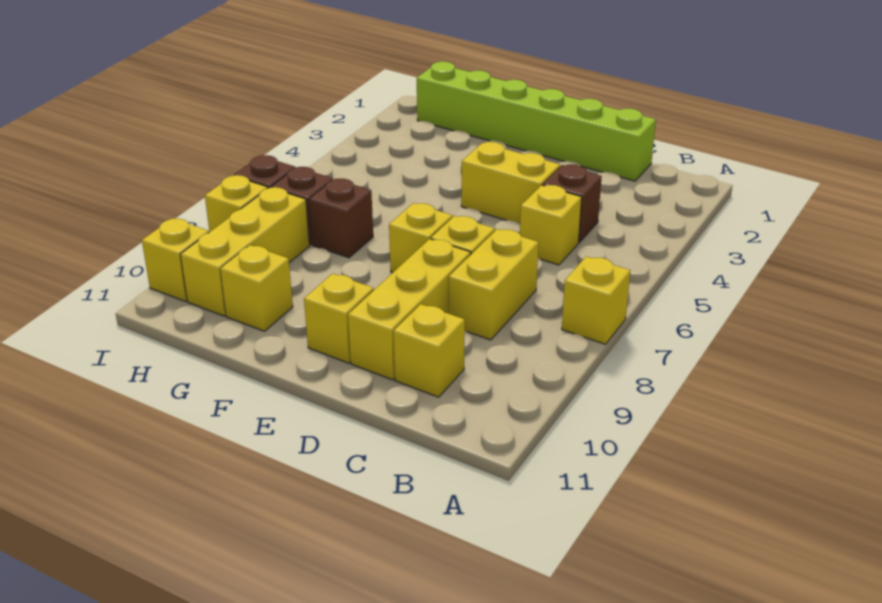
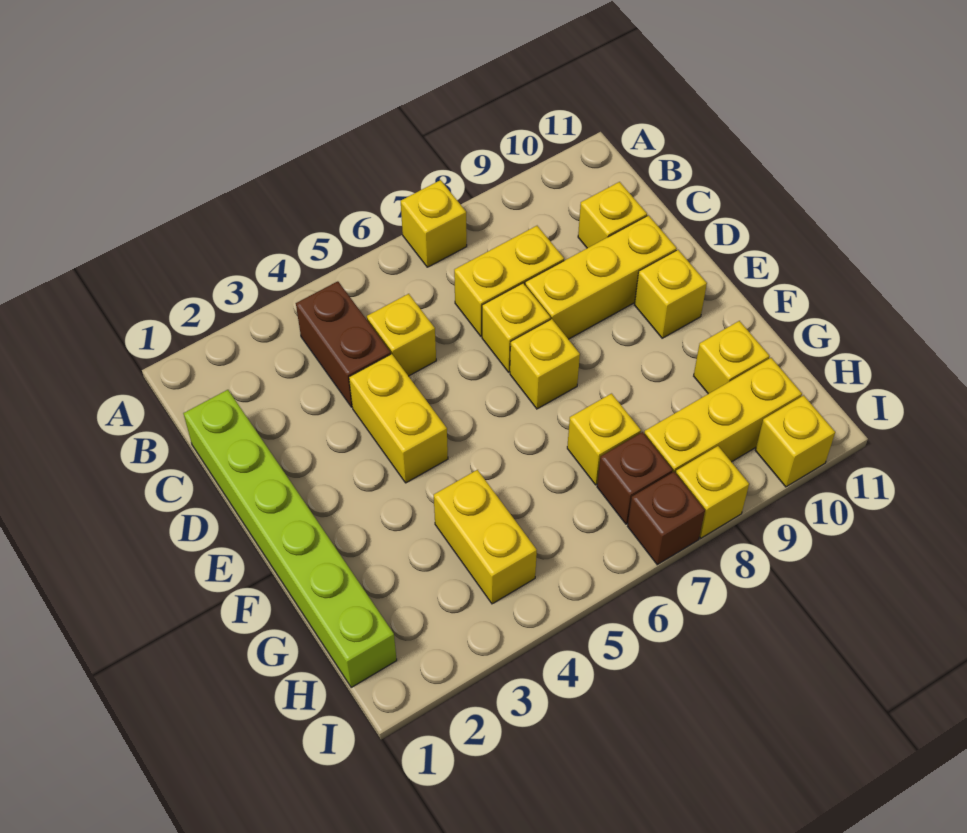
brown brick C4 level 1 -> brown brick B4:C4 level 1
none -> yellow brick G4:H4 level 1
brown brick G7 level 1 -> yellow brick G7 level 1

